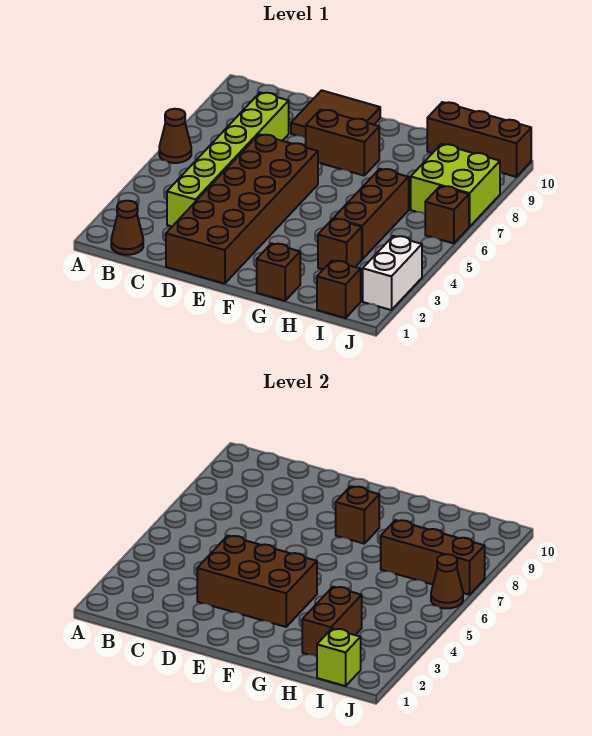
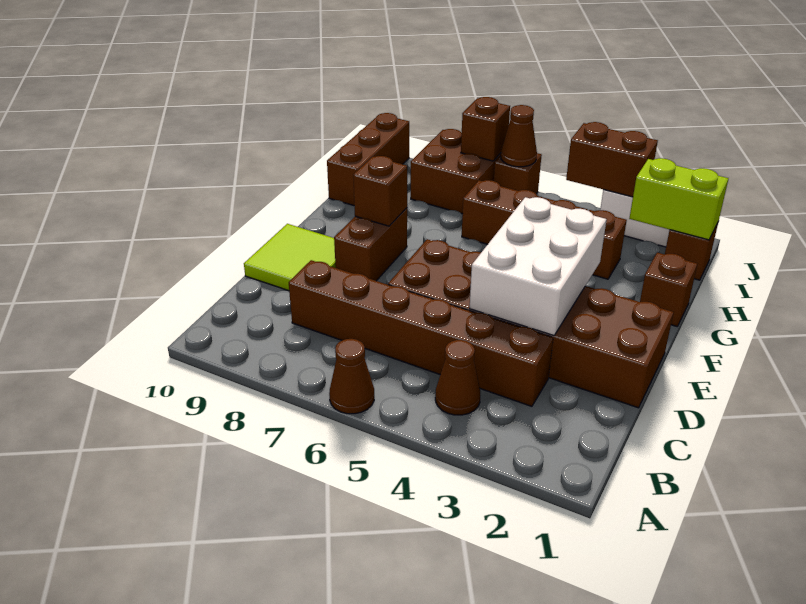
brown cone B1 level 1 -> brown cone B4 level 1
lime brick C3:C8 level 1 -> brown brick C3:C8 level 1
brown brick D3:F4 level 2 -> white brick D3:F4 level 2
brown tile D9:E10 level 1 -> lime tile D9:E10 level 1
brown brick H2:H3 level 2 -> brown brick J3:J4 level 2
brown brick H7:J7 level 2 -> brown brick J7 level 2
lime brick I1 level 2 -> lime brick I1:I2 level 2
lime brick I7:J8 level 1 -> brown brick I7:J8 level 1

